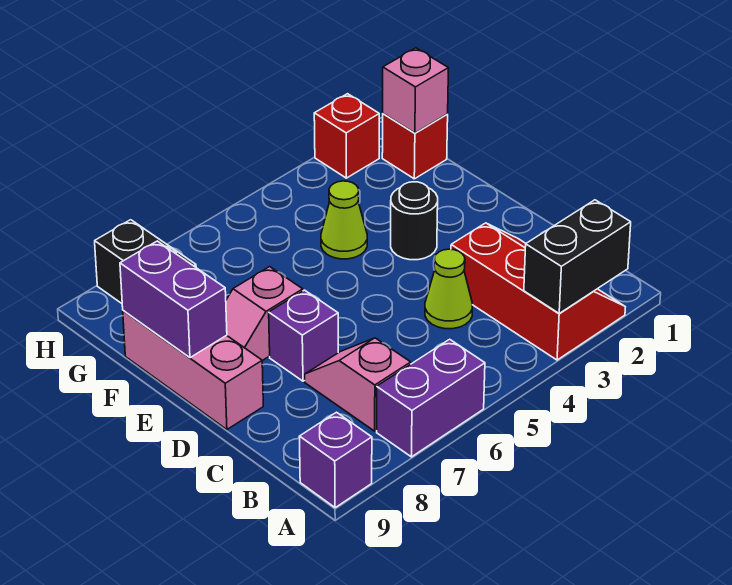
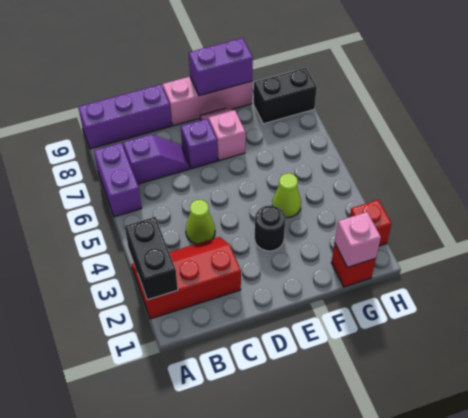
red slope A2:C3 level 1 top 3 -> red slope A2:C3 level 1 top 2
purple brick A9 level 1 -> purple brick A9:C9 level 1
pink slope B7:C7 level 1 top B -> purple slope B7:C7 level 1 top B

